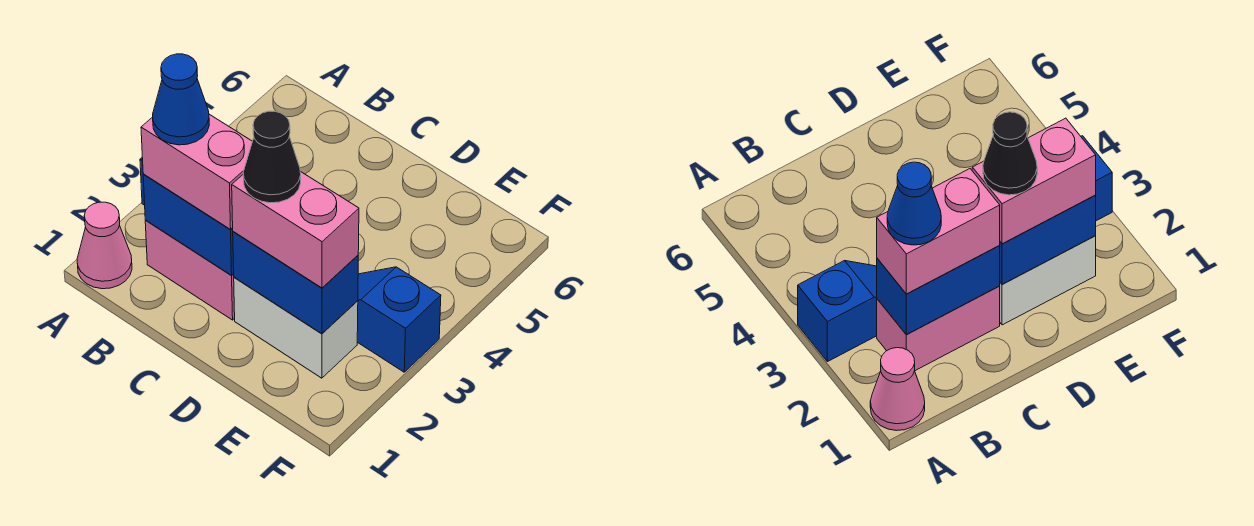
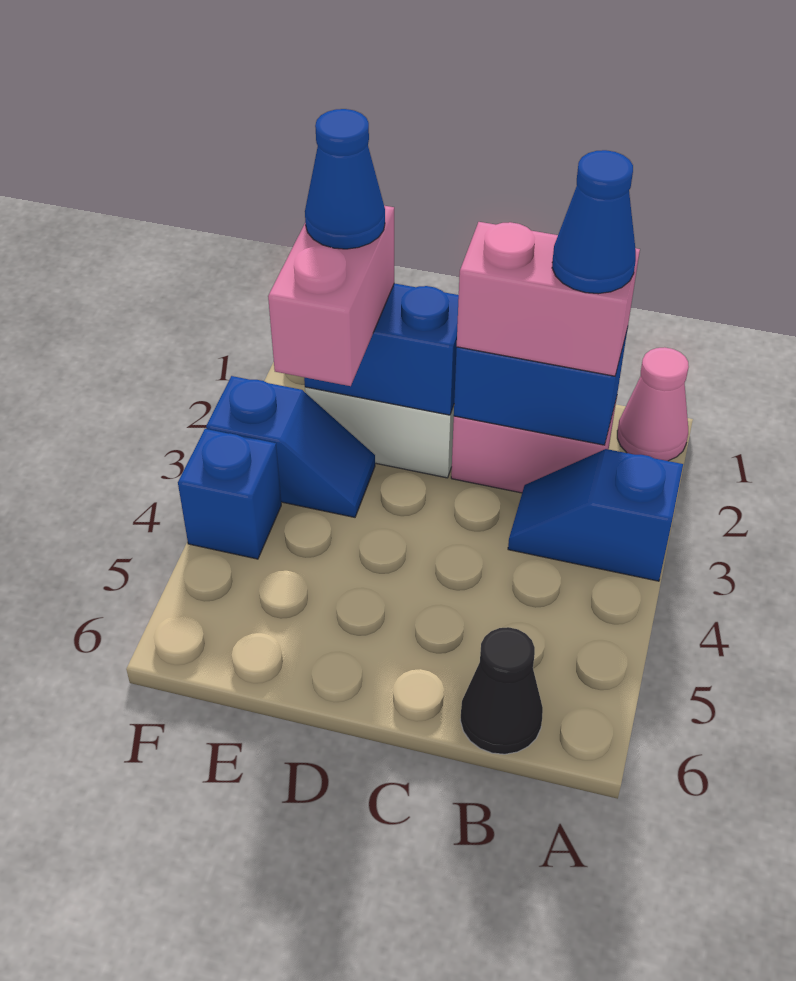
pink brick D2:E2 level 3 -> pink brick E2:E3 level 3
black cone D2 level 4 -> black cone B6 level 1
none -> blue cone E2 level 4
none -> blue brick F4 level 1

